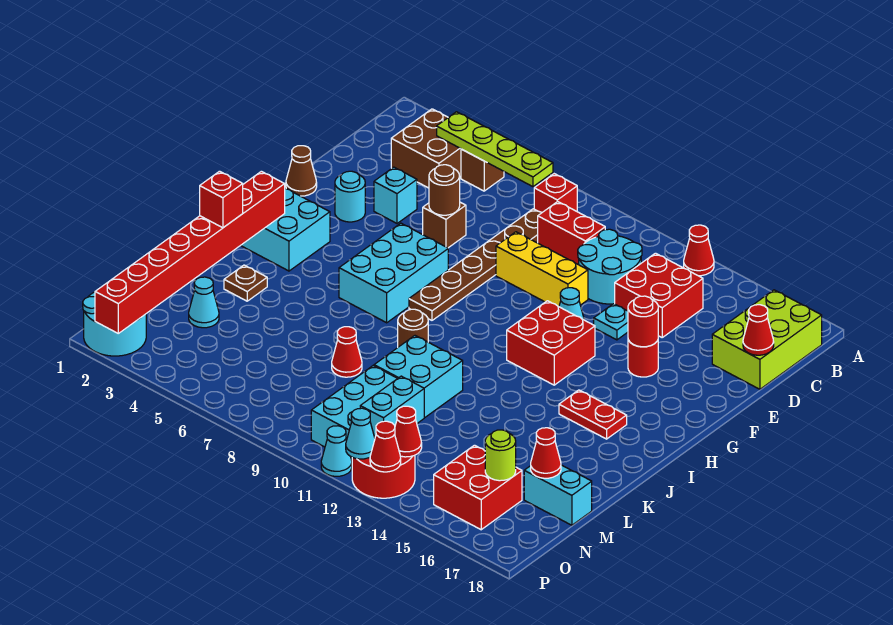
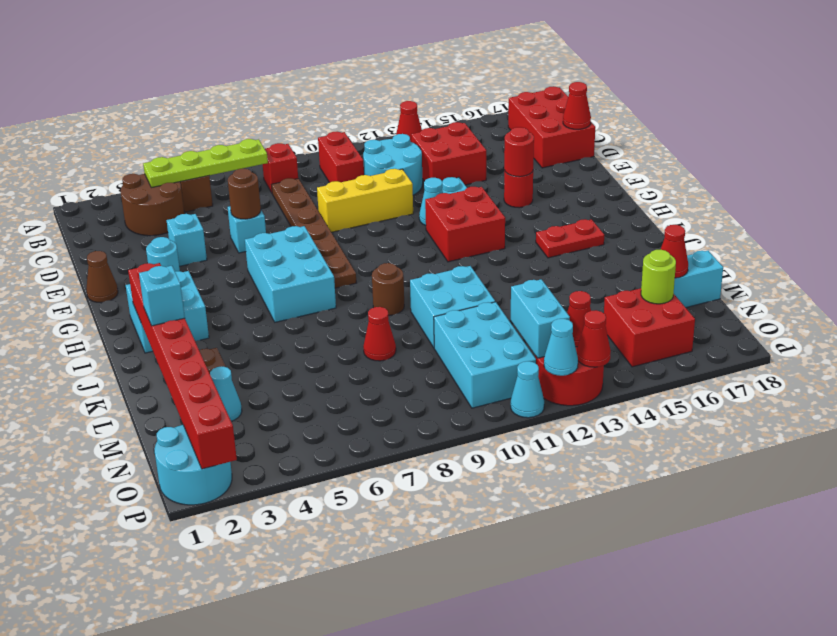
brown brick B3:C4 level 1 -> brown round brick B3:C4 level 1
lime brick B17:D18 level 1 -> red brick B17:D18 level 1
red brick C9:C10 level 1 -> red brick B10:C10 level 1
brown brick E6 level 1 -> cyan brick E6 level 1
red brick K2 level 3 -> cyan brick K2 level 3

